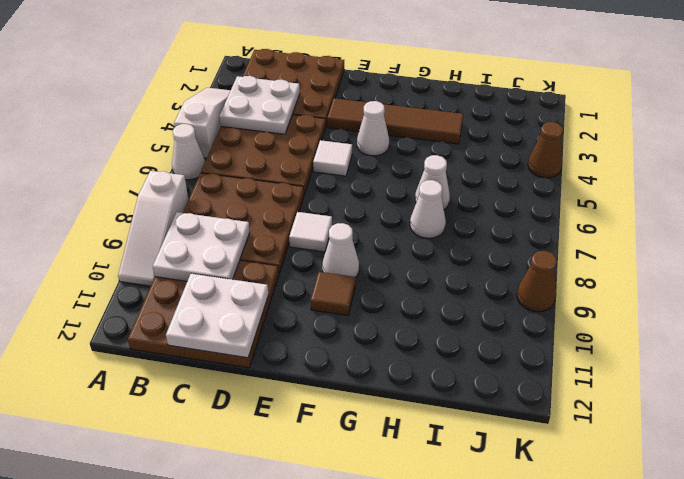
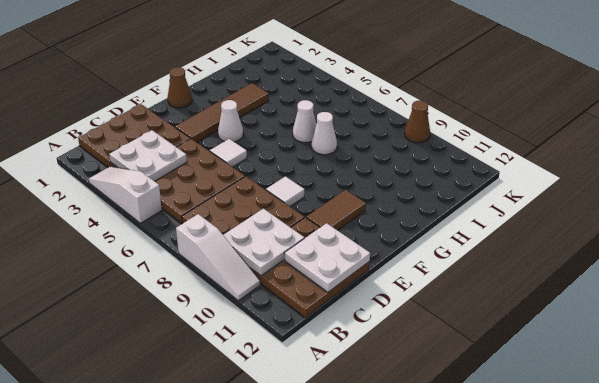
white cone A6 level 1 -> none
white cone F9 level 1 -> none
brown tile F10 level 1 -> brown tile E10:F10 level 1
brown cone K4 level 1 -> brown cone F1 level 1

